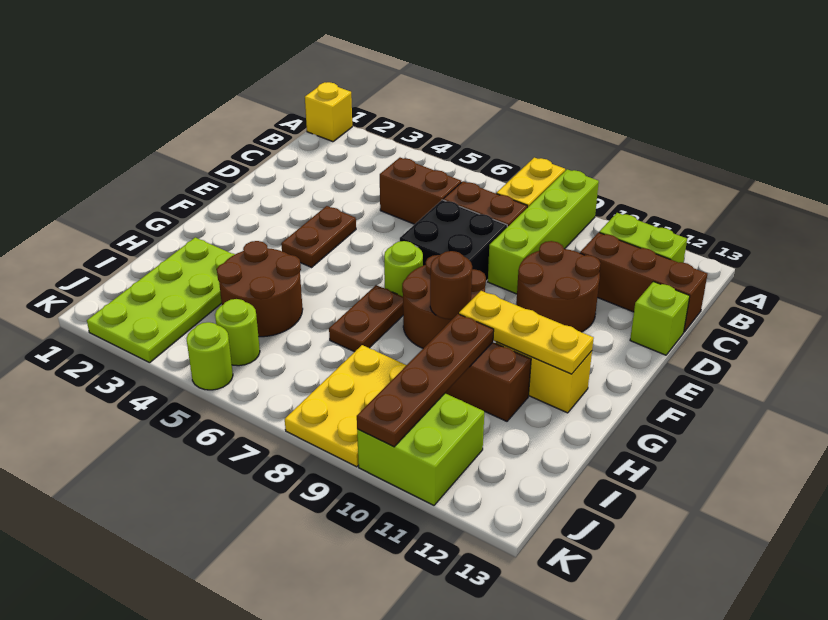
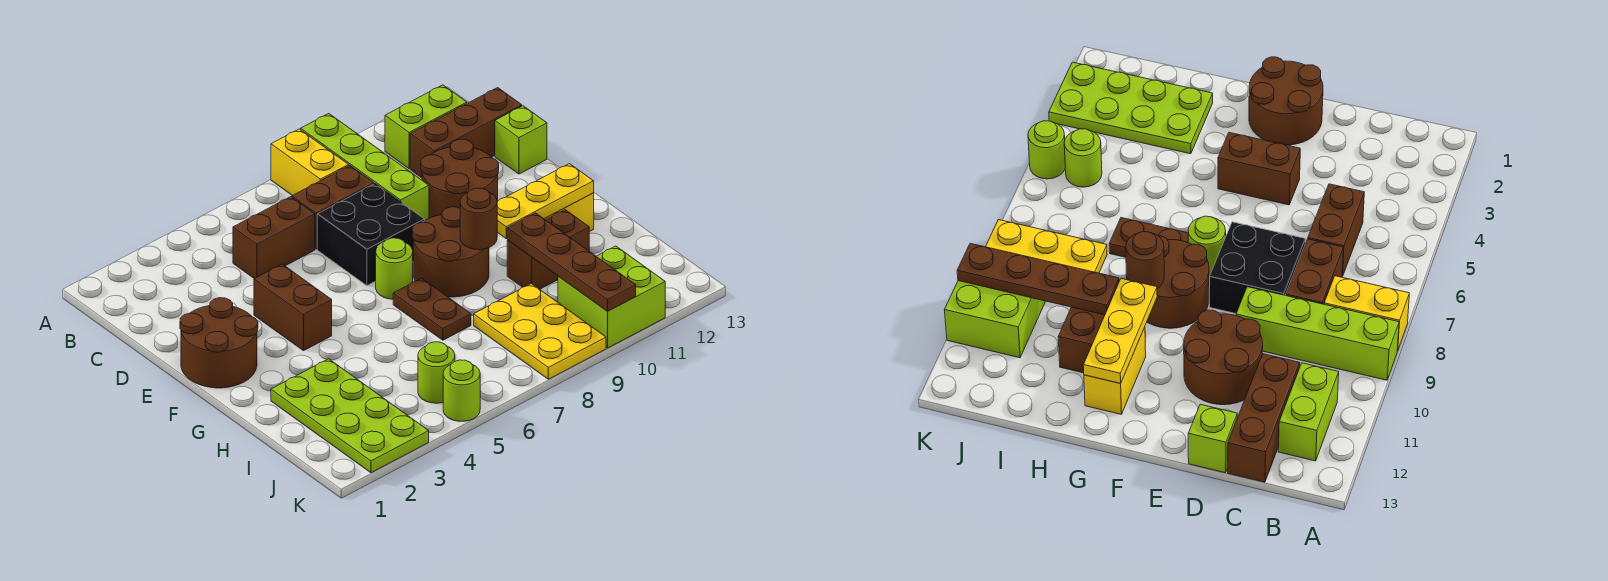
yellow brick A1 level 1 -> none
brown plate E4:F4 level 1 -> brown brick E4:F4 level 1
brown round brick H4:I5 level 1 -> brown round brick E1:F2 level 1

